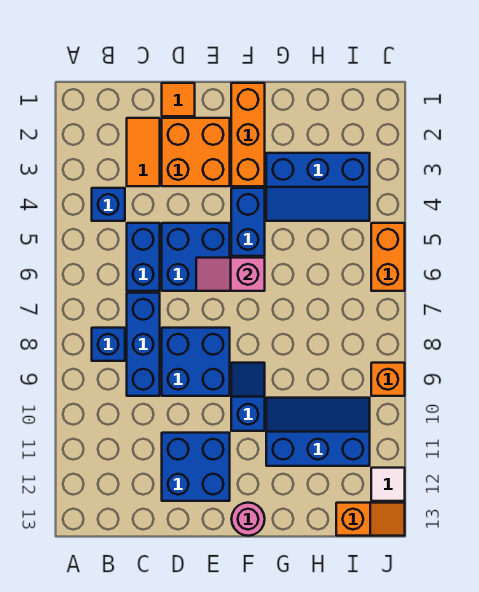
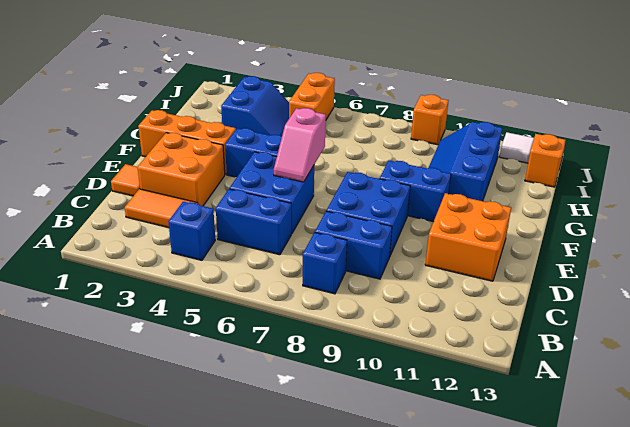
blue brick C7:C9 level 1 -> blue brick C8:C9 level 1
blue brick D11:E12 level 1 -> orange brick D11:E12 level 1
blue slope F9:F10 level 1 top 10 -> blue brick F9:F10 level 1
pink round brick F13 level 1 -> none
blue slope G3:I4 level 1 top 3 -> blue slope H3:I4 level 1 top 3
orange brick J5:J6 level 1 -> orange brick I5:J5 level 1

